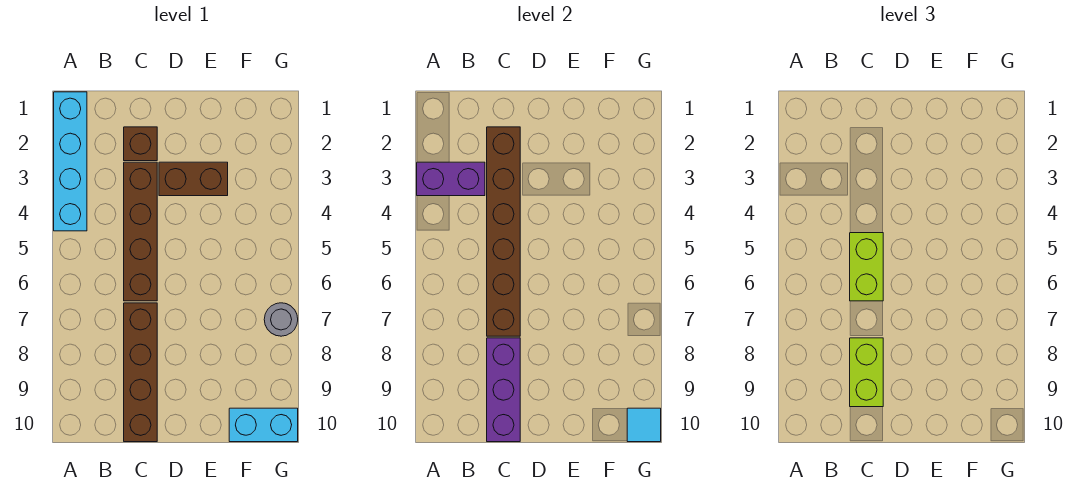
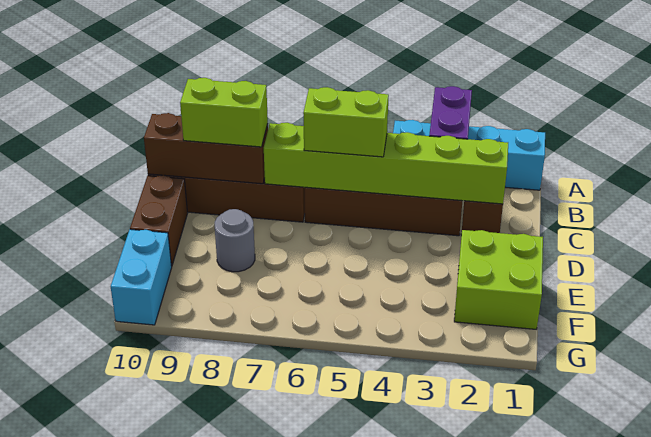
brown brick C2:C7 level 2 -> lime brick C2:C7 level 2
purple brick C8:C10 level 2 -> brown brick C8:C10 level 2
brown brick D3:E3 level 1 -> brown brick D10:E10 level 1
none -> lime brick E1:F2 level 1
grey round brick G7 level 1 -> grey round brick E8 level 1
cyan tile G10 level 2 -> none

